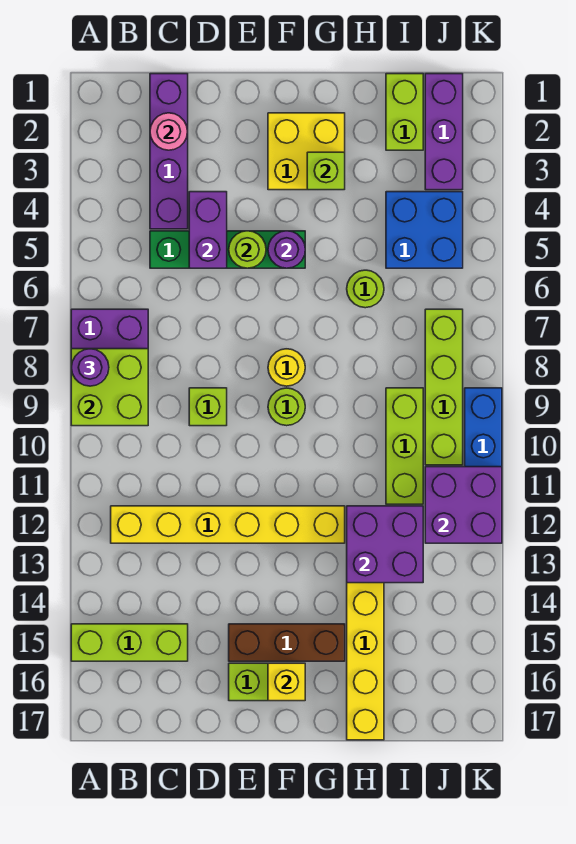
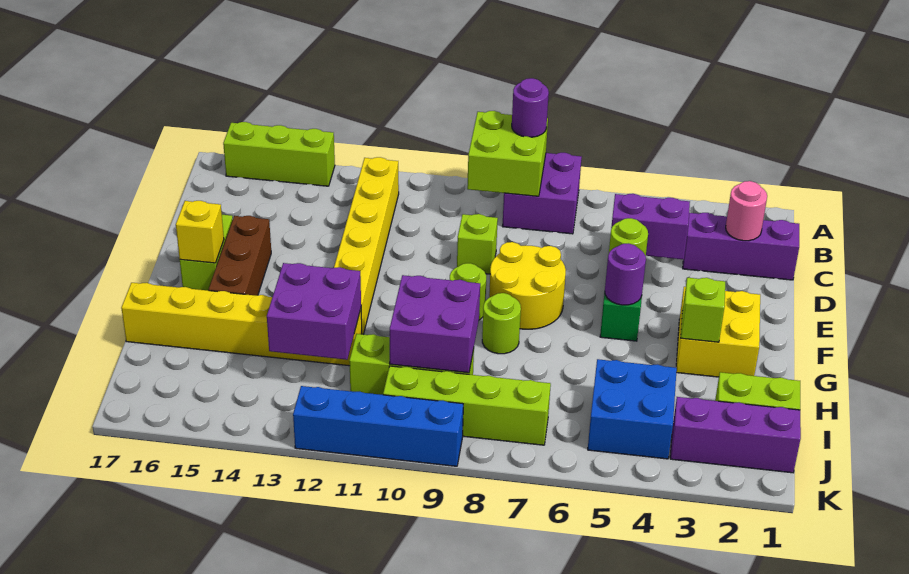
lime brick A15:C15 level 1 -> lime brick A14:A16 level 1
purple brick C1:C4 level 1 -> purple brick C1:C3 level 1
yellow round brick F8 level 1 -> yellow round brick E7:F8 level 1
lime round brick H6 level 1 -> lime round brick G8 level 1
purple brick J11:K12 level 2 -> purple brick H9:I10 level 2

